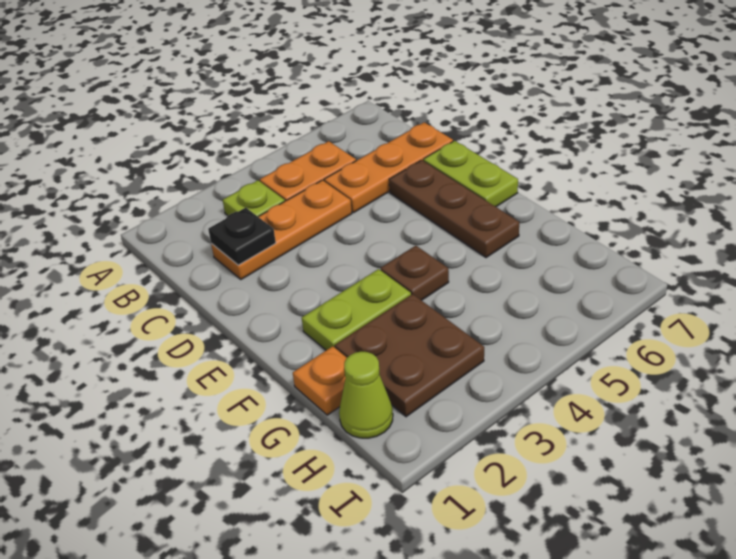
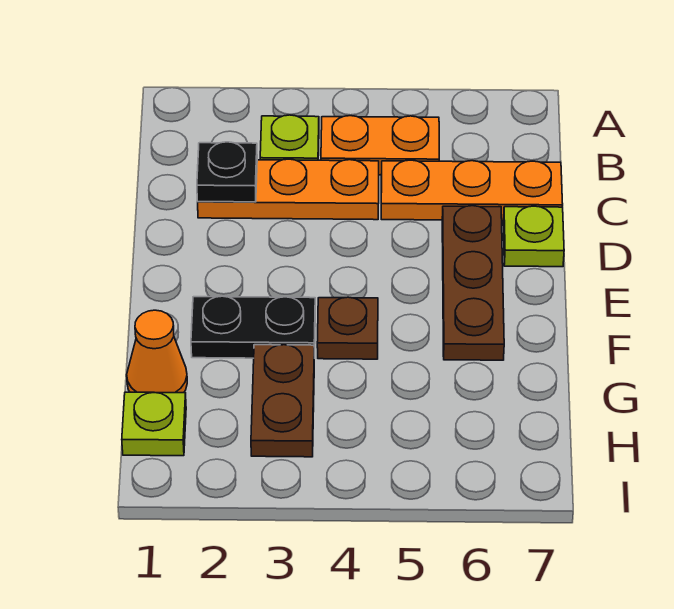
lime plate D7:E7 level 1 -> lime plate D7 level 1
lime plate F2:F3 level 1 -> black plate F2:F3 level 1
orange plate G1 level 1 -> orange cone G1 level 1
brown plate G2:H3 level 1 -> brown plate G3:H3 level 1
lime cone H1 level 1 -> lime plate H1 level 1

